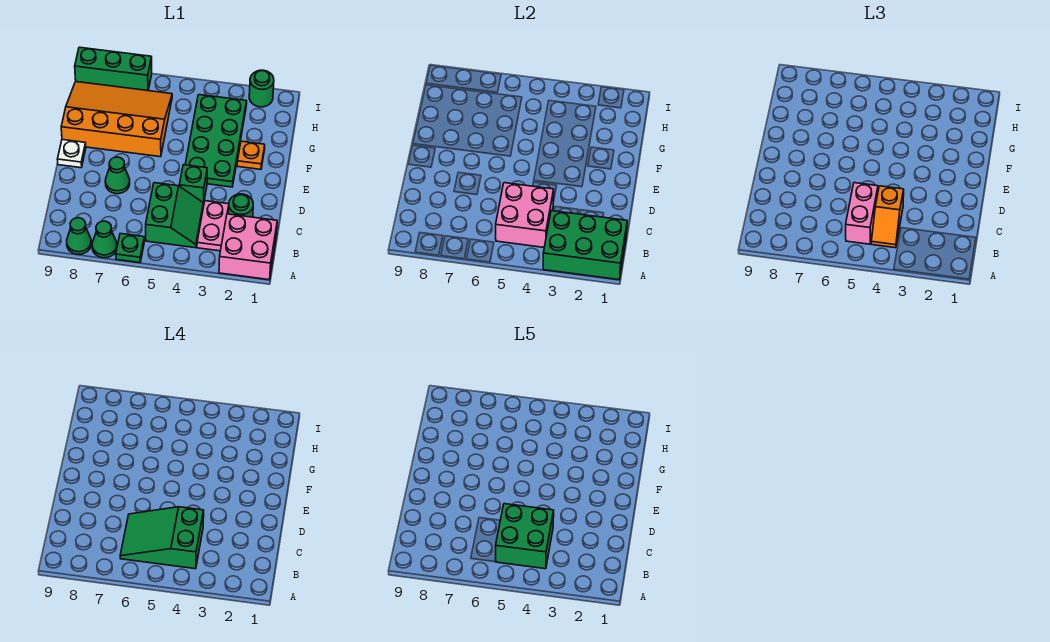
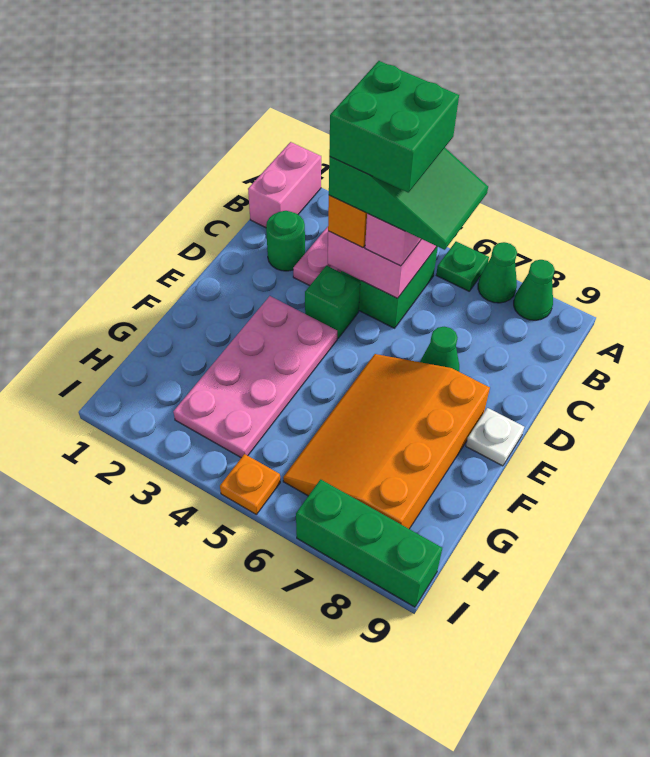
pink brick A1:B2 level 1 -> pink brick A1:B1 level 1
green brick A1:B3 level 2 -> none
green plate E3:H4 level 1 -> pink plate E3:H4 level 1
orange plate F2 level 1 -> orange plate I5 level 1
orange slope F6:H9 level 1 top F -> orange slope E6:H8 level 1 top 8
green round brick I2 level 1 -> none

